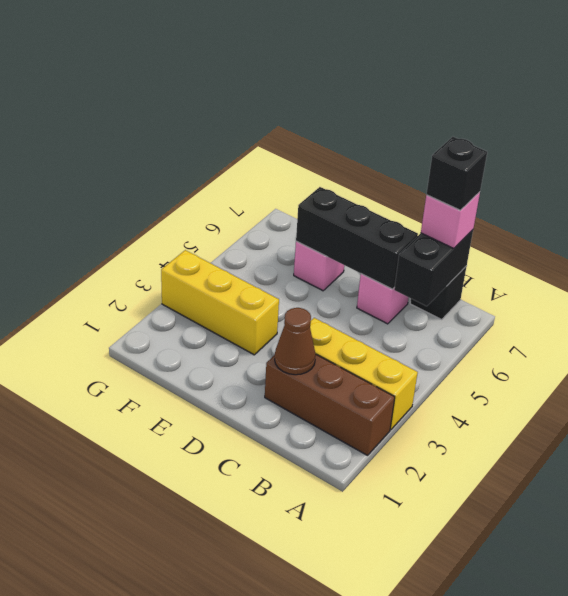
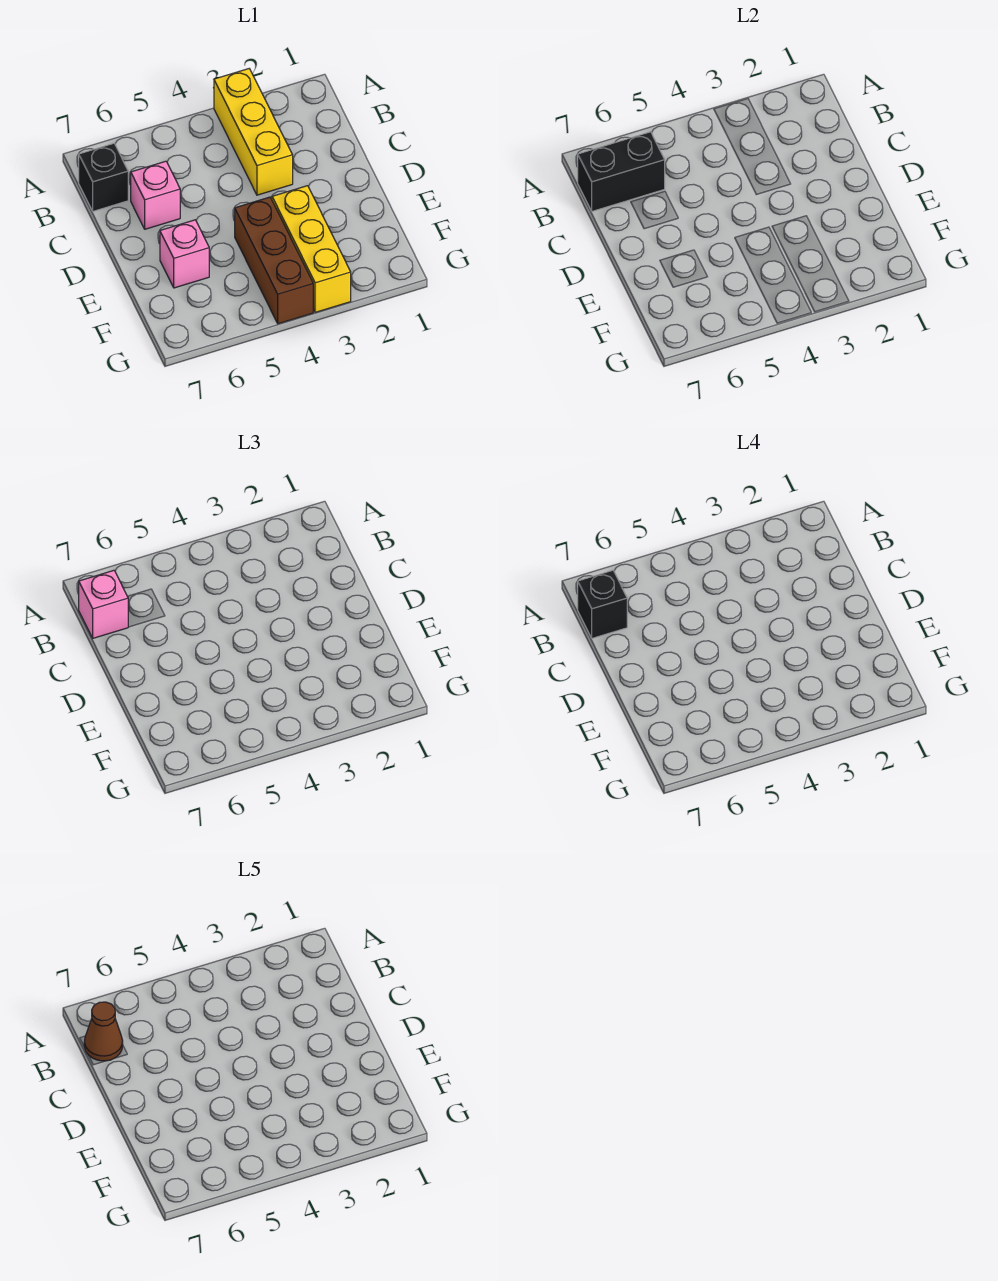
brown brick A2:C2 level 1 -> brown brick E4:G4 level 1
brown cone C2 level 2 -> brown cone B7 level 5
black brick C6:E6 level 2 -> none

